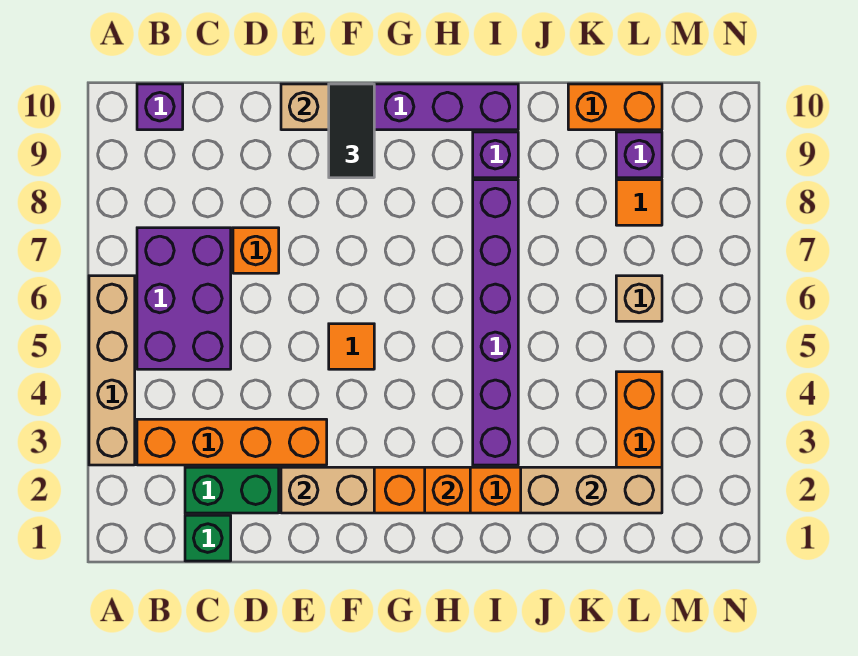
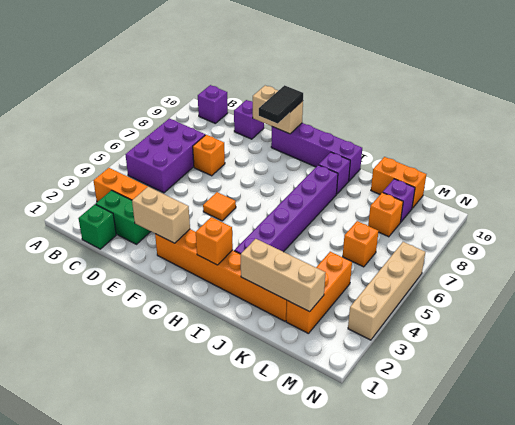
tan brick A3:A6 level 1 -> tan brick N3:N6 level 1
none -> purple brick D10 level 1
tan brick L6 level 1 -> orange brick L6 level 1
orange tile L8 level 1 -> orange brick L8 level 1

